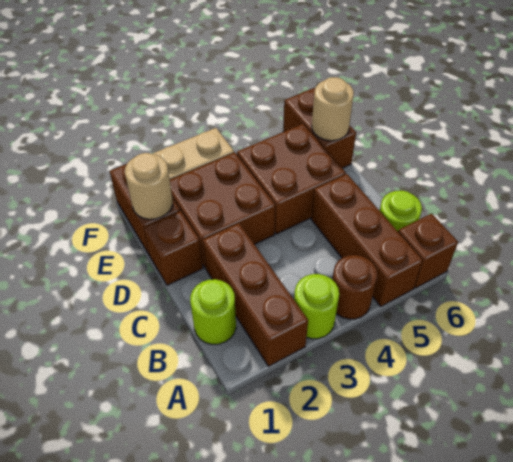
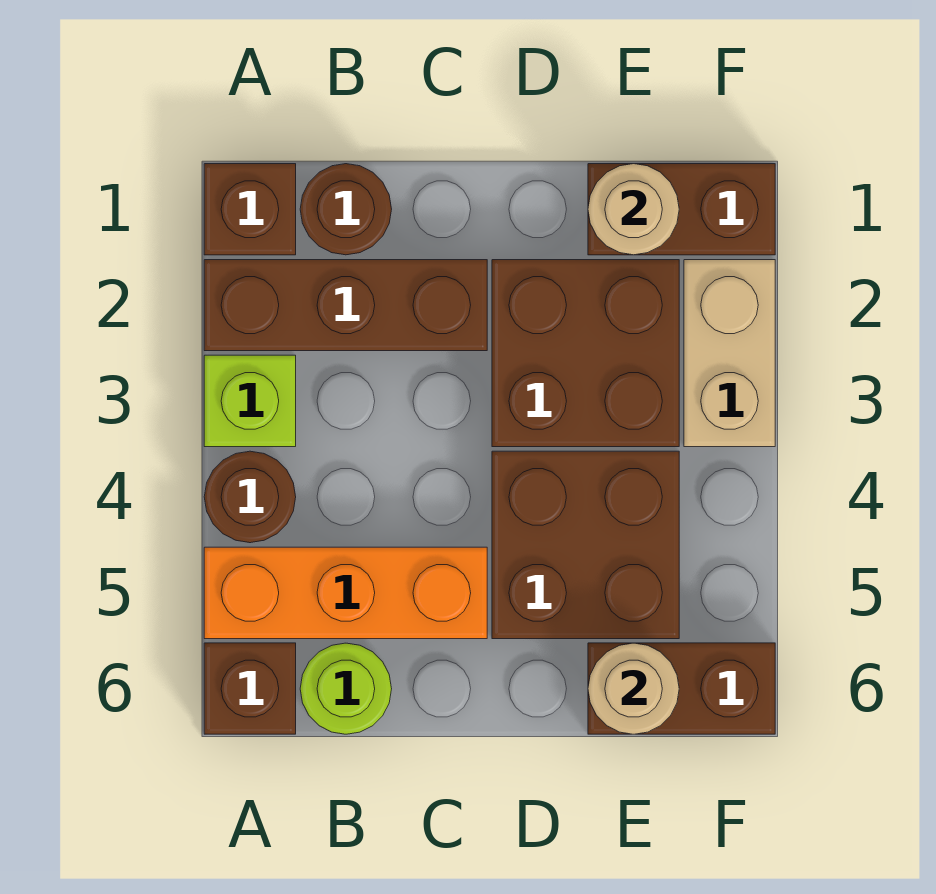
lime round brick A3 level 1 -> lime brick A3 level 1
brown brick A5:C5 level 1 -> orange brick A5:C5 level 1
lime round brick B1 level 1 -> brown round brick B1 level 1
brown brick D1 level 1 -> brown brick A1 level 1

